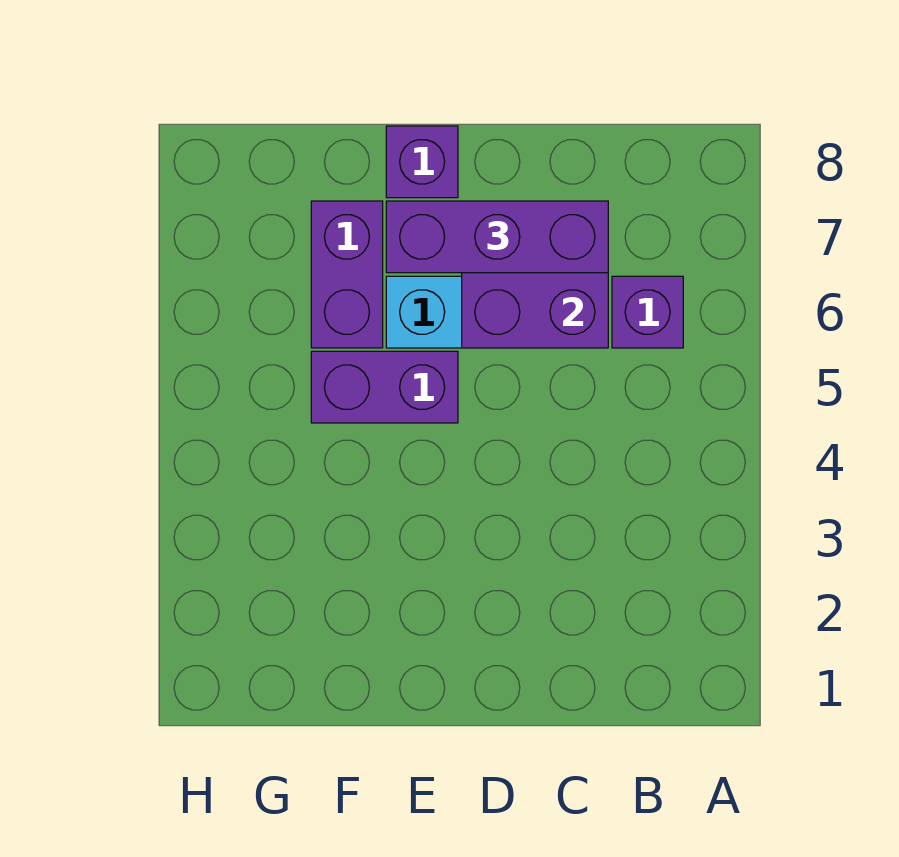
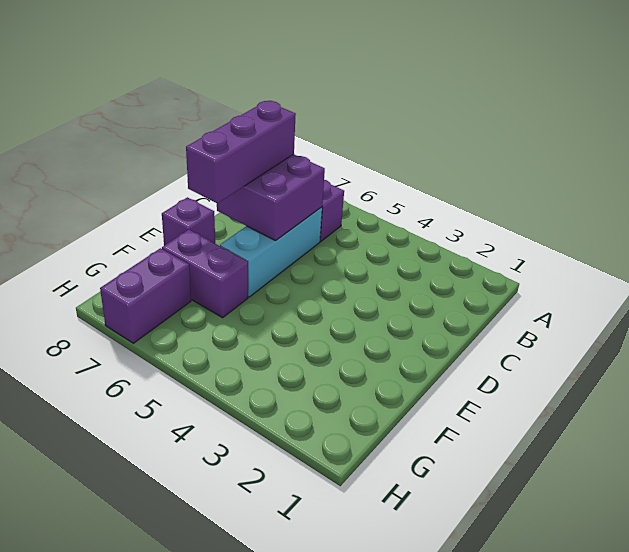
purple brick E5:F5 level 1 -> purple brick G7:H7 level 1

